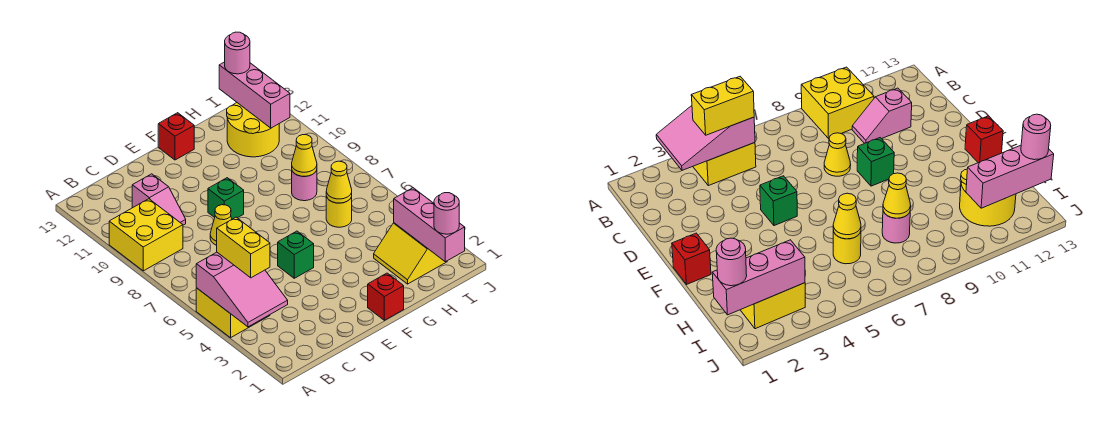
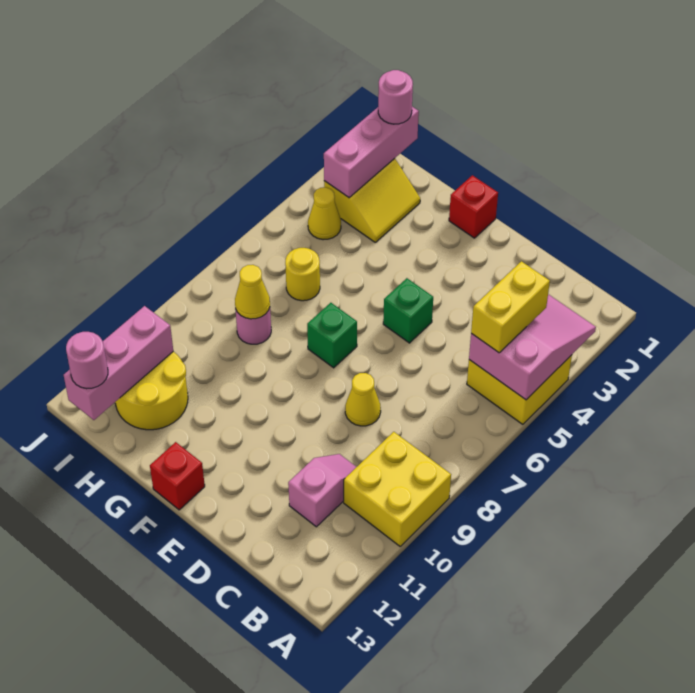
green brick E9 level 1 -> green brick F7 level 1
yellow cone H6 level 2 -> yellow cone I4 level 1

